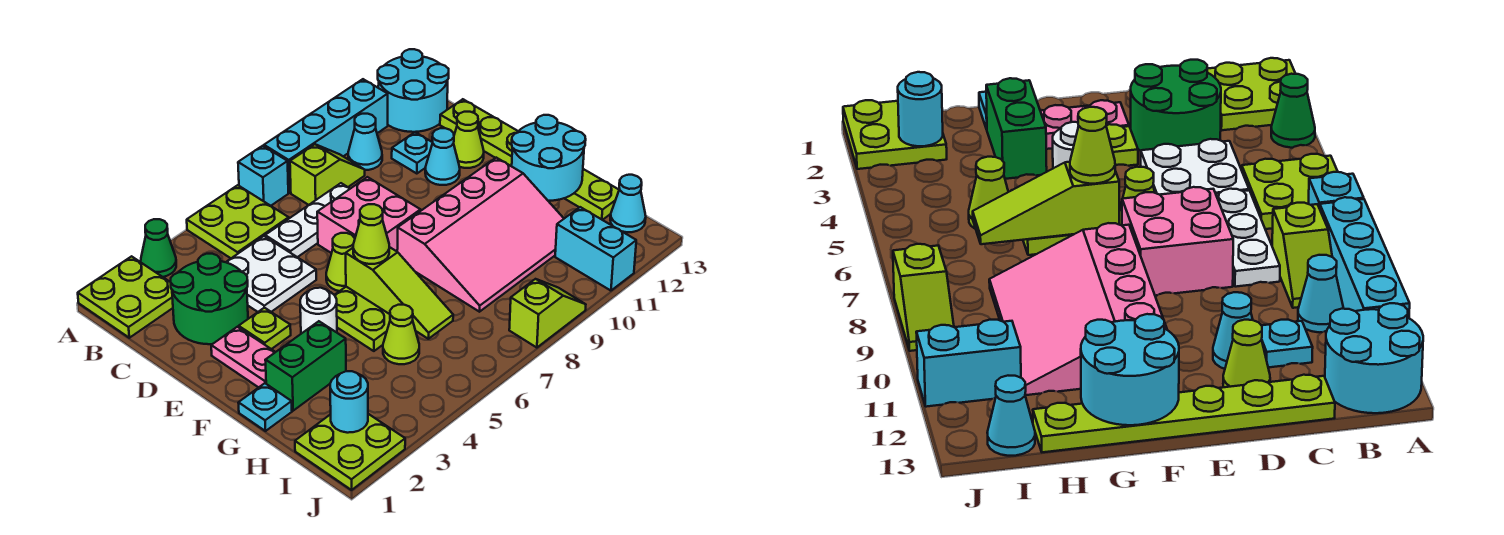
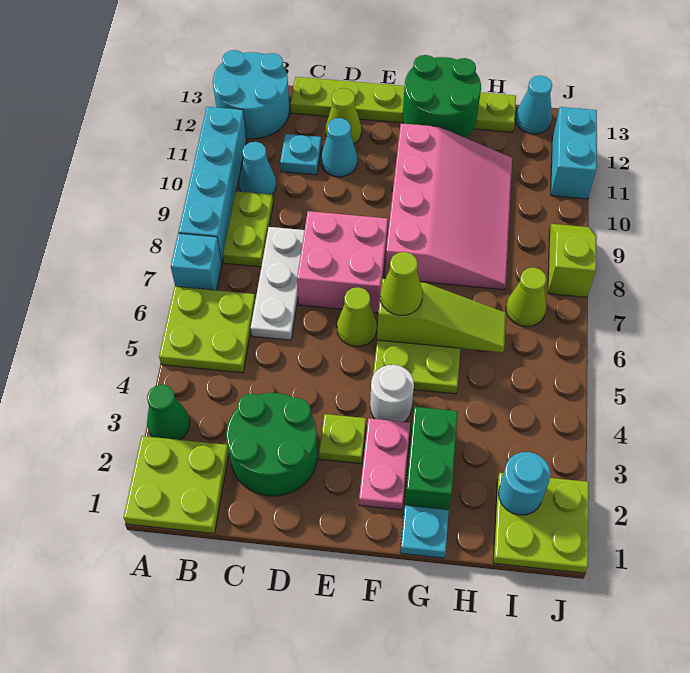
lime slope B8:B9 level 1 top 8 -> lime plate B8:B9 level 1
white plate C4:D5 level 1 -> none
pink plate E2:F2 level 1 -> pink plate F2:F3 level 1
cyan round brick F12:G13 level 2 -> green round brick F12:G13 level 2
lime cone H5 level 1 -> lime cone I7 level 1
cyan brick I11:J11 level 1 -> cyan brick J11:J12 level 1

